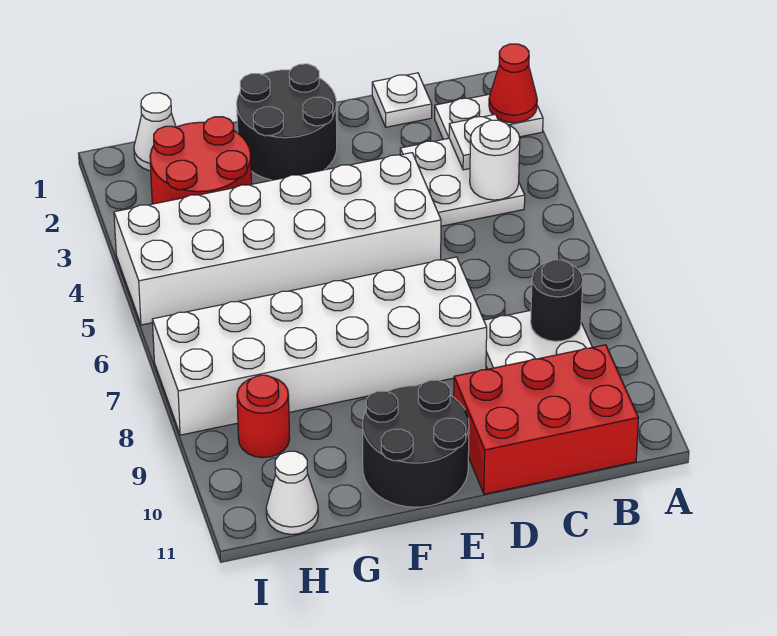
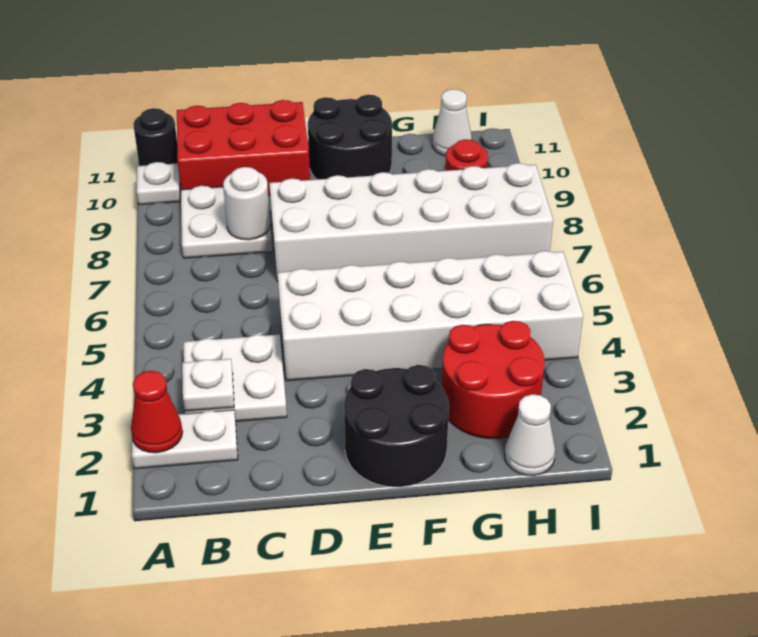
white round brick B4 level 2 -> white round brick C8 level 2
black round brick B8 level 2 -> black round brick A11 level 1
white plate C1 level 1 -> white plate A10 level 1

